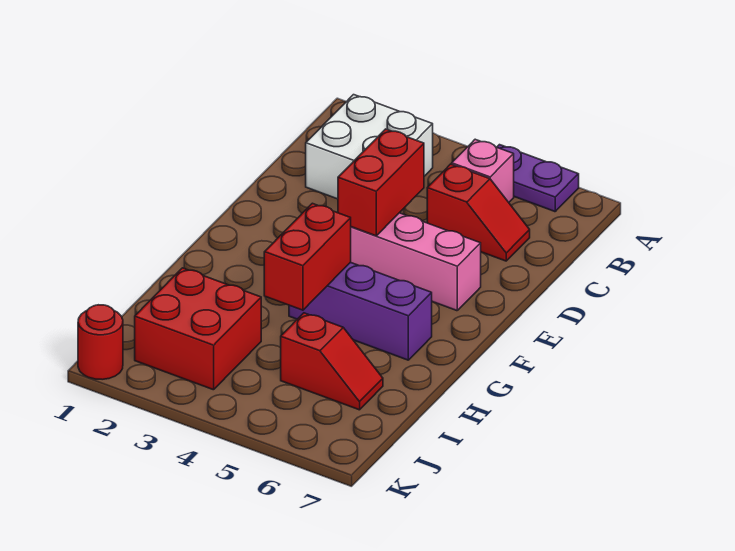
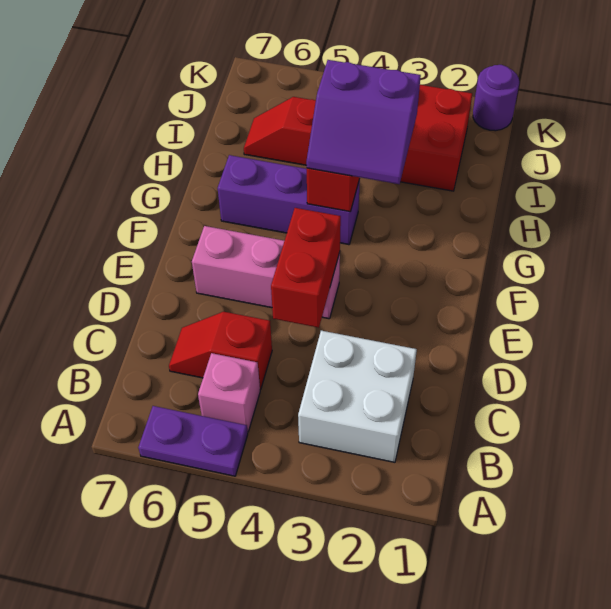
none -> purple slope G3:H4 level 3 top H
red round brick K1 level 1 -> purple round brick K1 level 1

